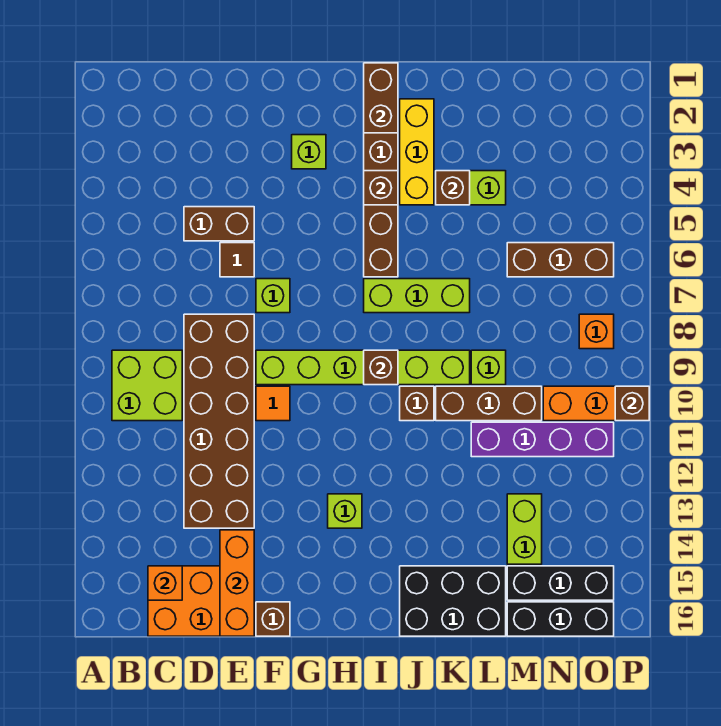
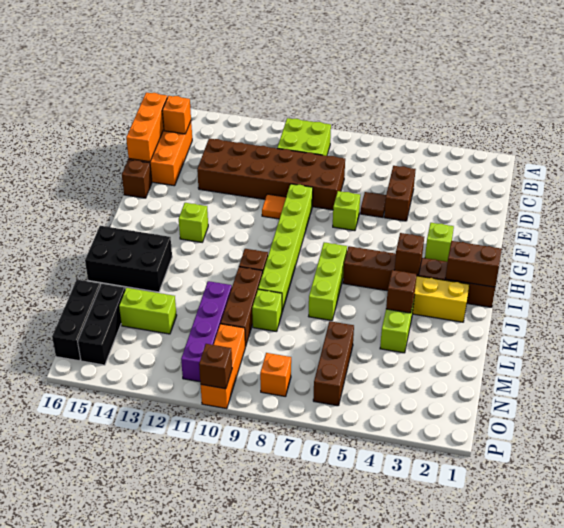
orange brick E14:E16 level 2 -> orange brick C16:E16 level 2
brown brick I9 level 2 -> none
black brick J15:L16 level 1 -> black brick J14:K16 level 1

